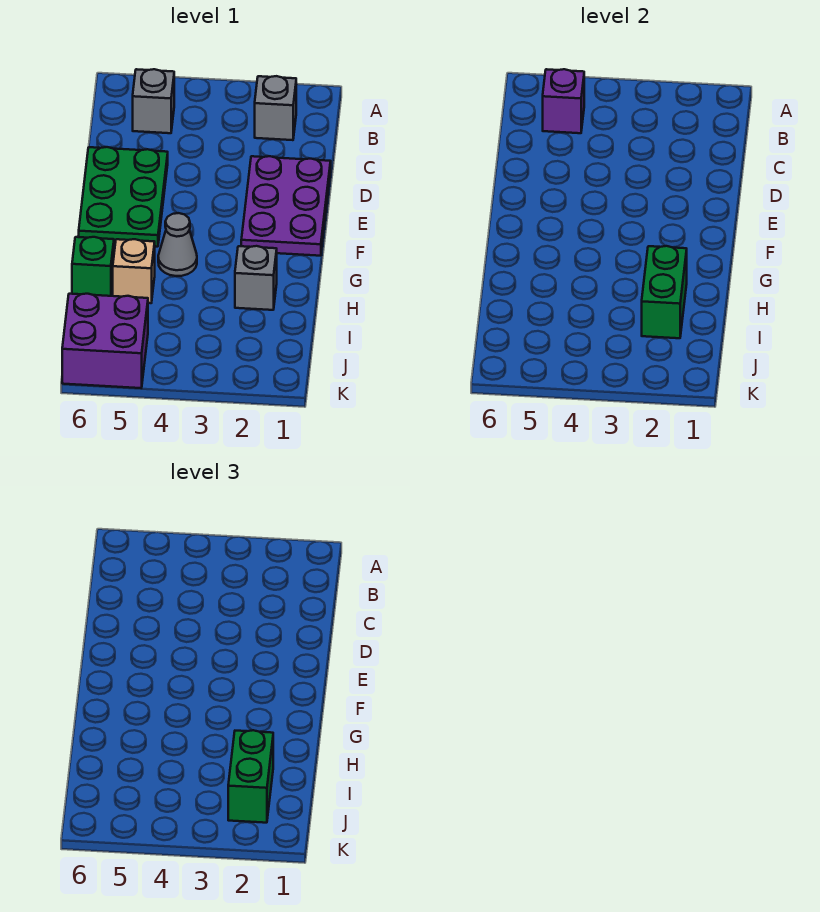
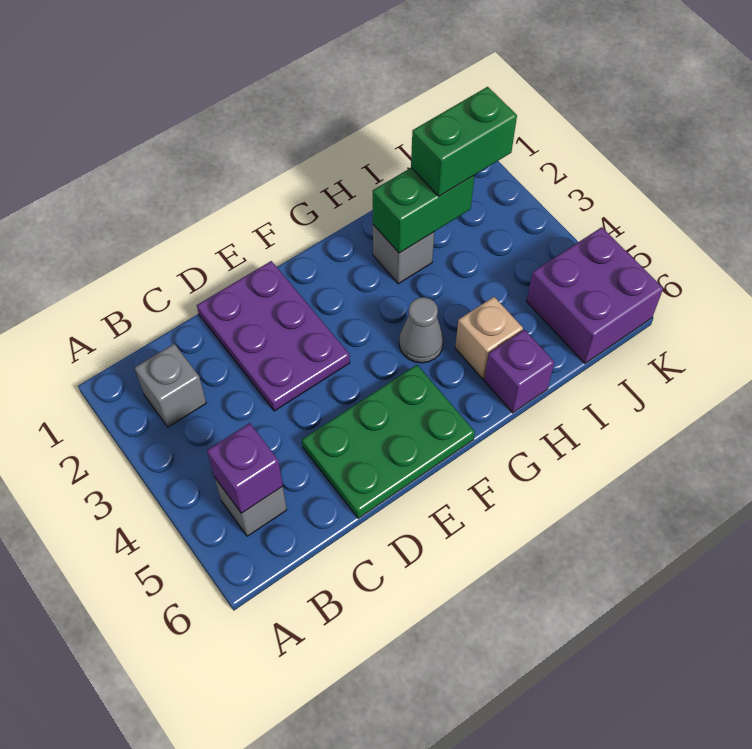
purple plate D1:F2 level 1 -> purple plate D1:E3 level 1
green brick H6 level 1 -> purple brick H6 level 1

